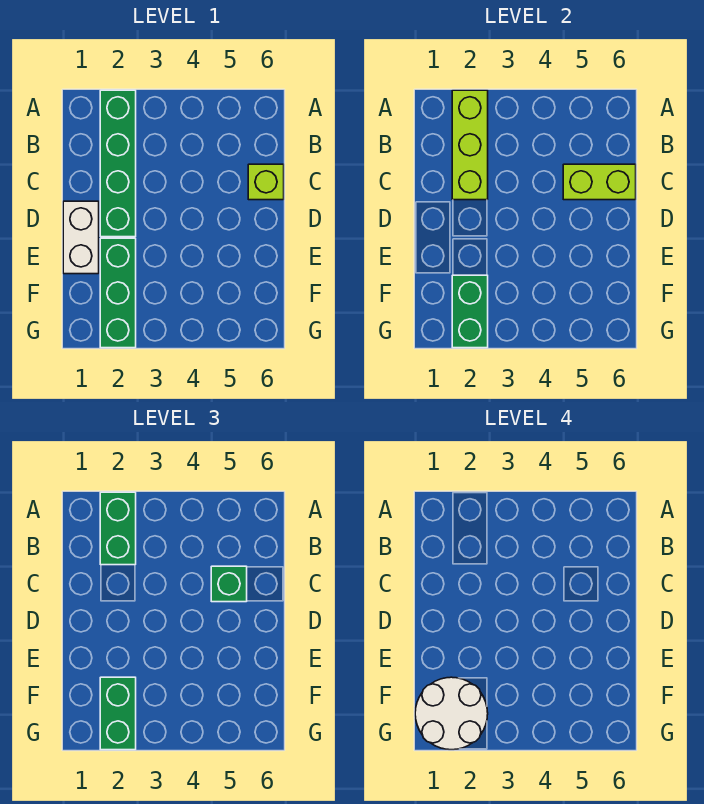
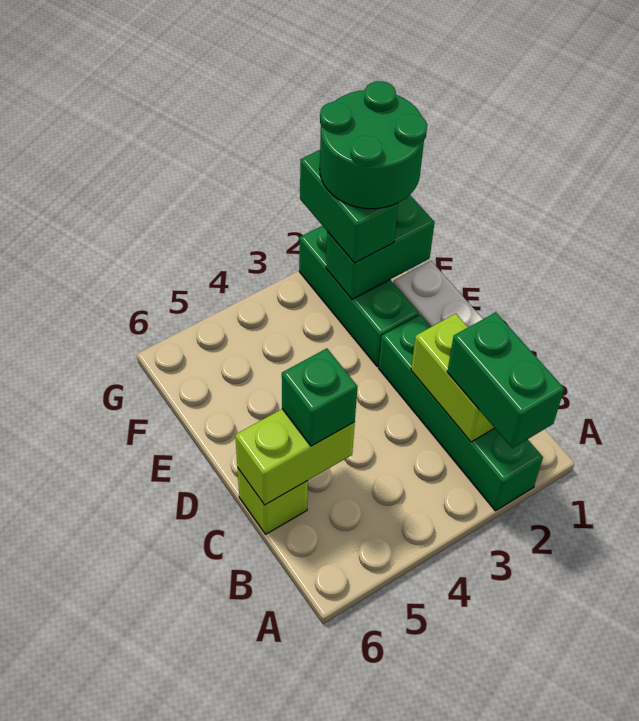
lime brick A2:C2 level 2 -> lime brick B2:C2 level 2
white round brick F1:G2 level 4 -> green round brick F1:G2 level 4
green brick F2:G2 level 2 -> green brick F1:F2 level 2

